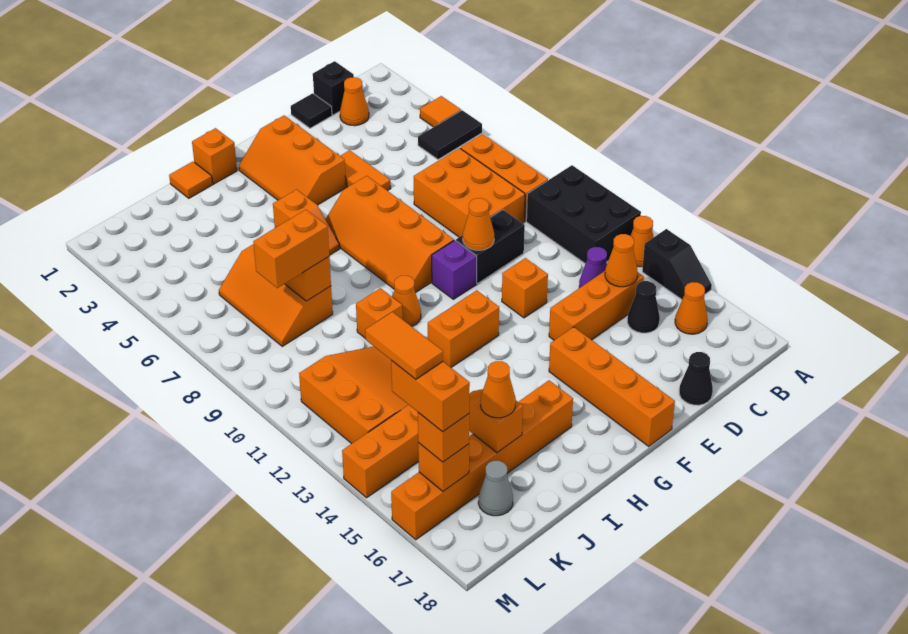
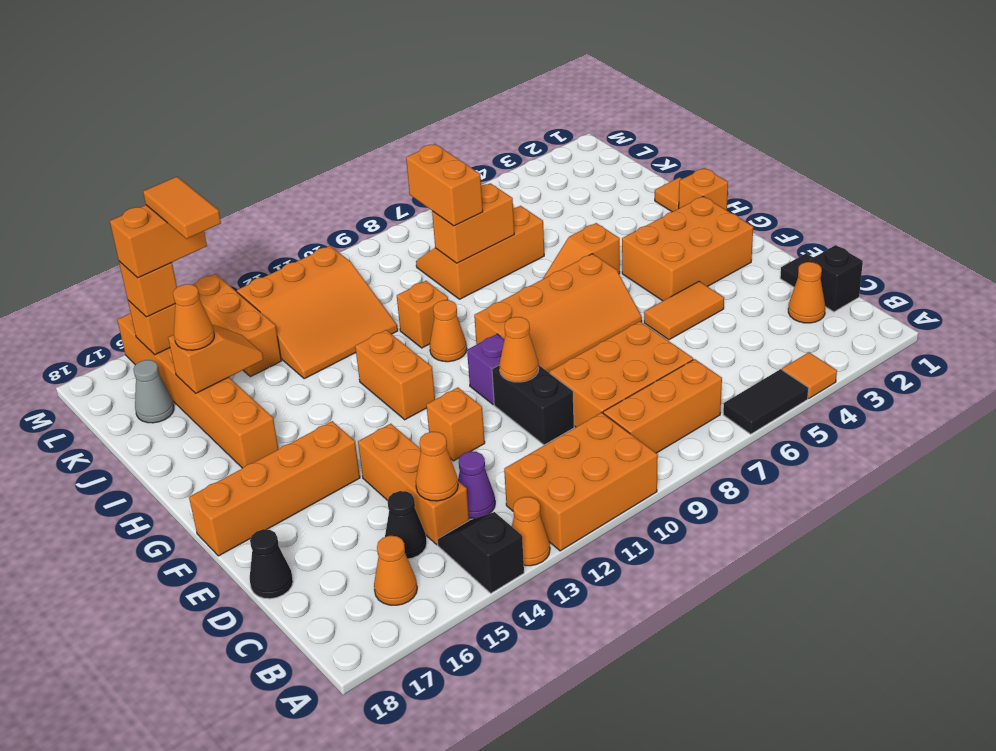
black tile A5:B5 level 1 -> black tile A5:A6 level 1
black brick A10:B12 level 1 -> orange brick A10:B12 level 1
black slope A14:A15 level 1 top 14 -> black slope A14:B14 level 1 top A
orange slope F2:G4 level 1 top F -> orange brick F2:G4 level 1
orange slope F6:G9 level 1 top F -> orange slope F6:G9 level 1 top G
orange tile L14:L15 level 5 -> orange tile K15:L15 level 5

